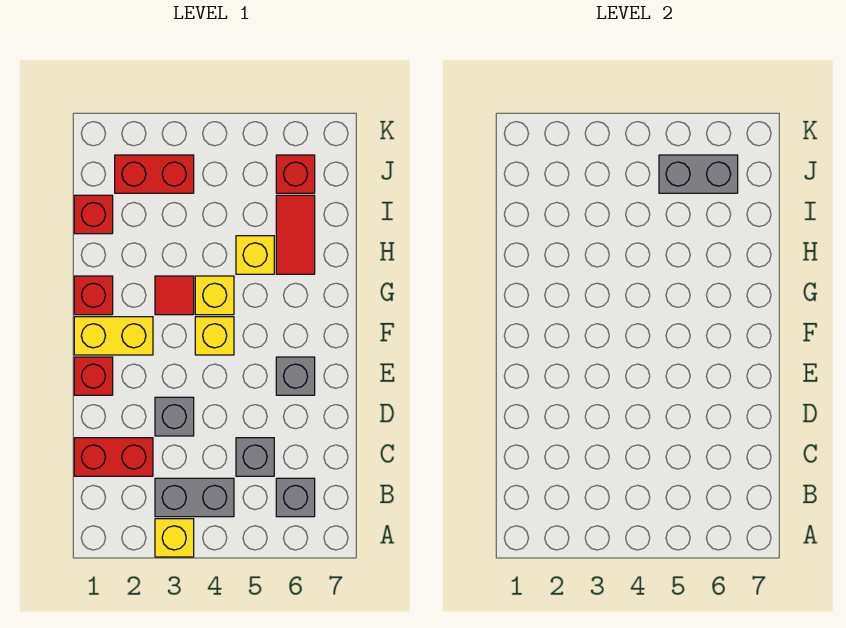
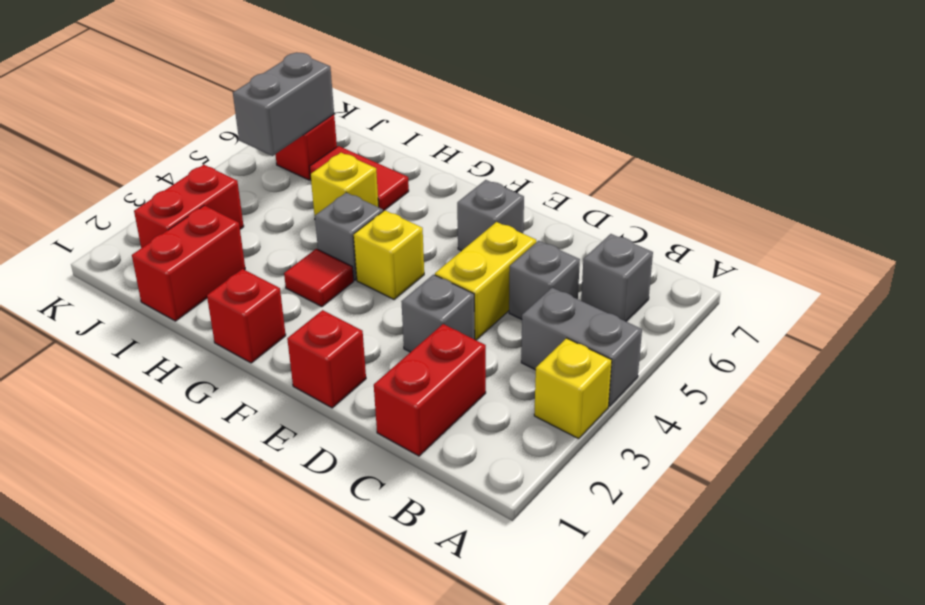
grey brick B3:B4 level 1 -> grey brick A4:B4 level 1
yellow brick F1:F2 level 1 -> yellow brick D4:D5 level 1
yellow brick G4 level 1 -> grey brick G4 level 1
red brick I1 level 1 -> red brick I1:I2 level 1

